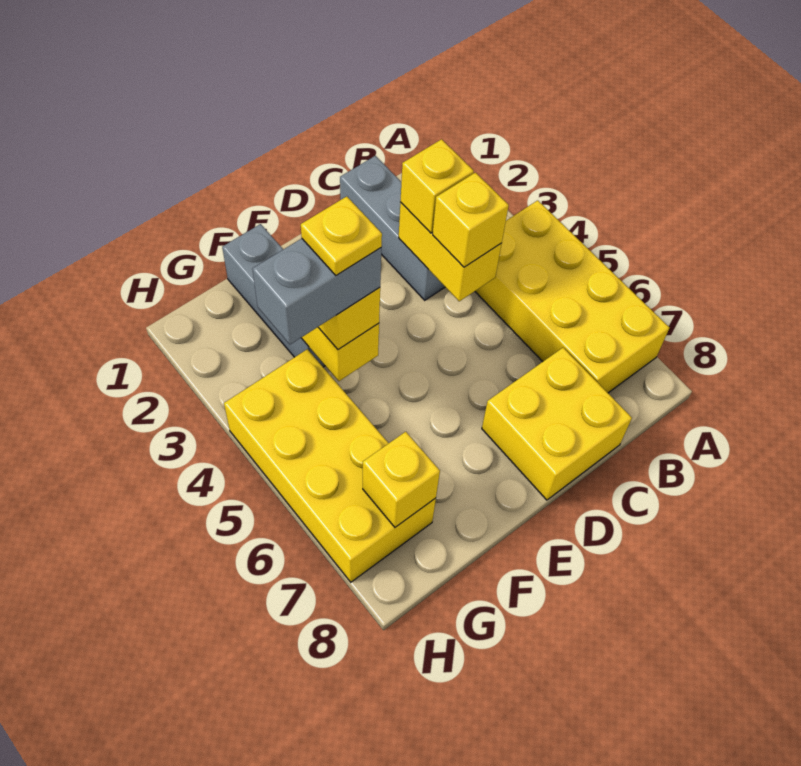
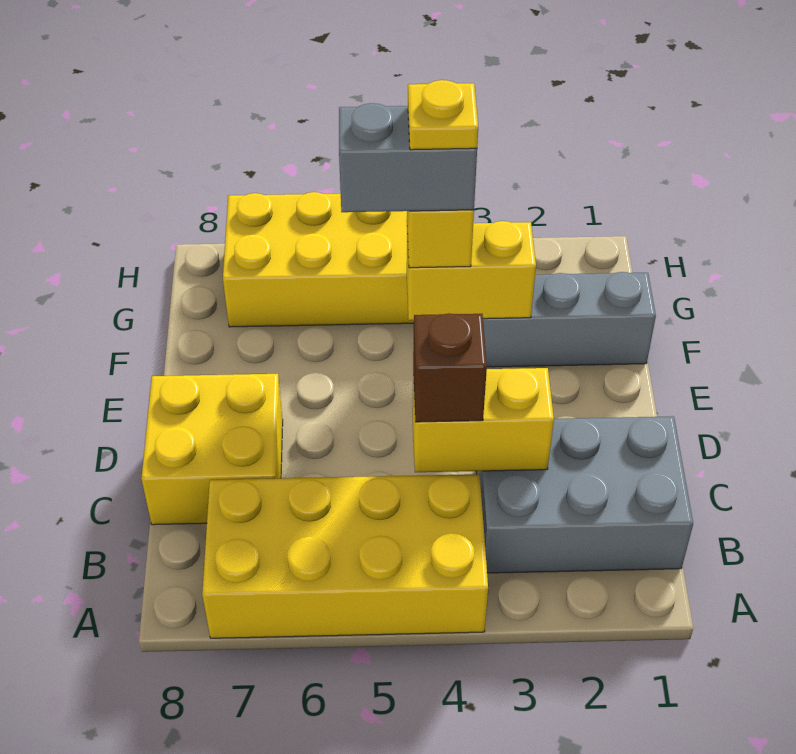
grey brick C1:C3 level 1 -> grey brick B1:C3 level 1
yellow brick C3 level 3 -> none
yellow brick C4 level 3 -> brown brick C4 level 3
grey brick F4:G4 level 4 -> grey brick F4:F5 level 4
yellow brick G7 level 2 -> none

